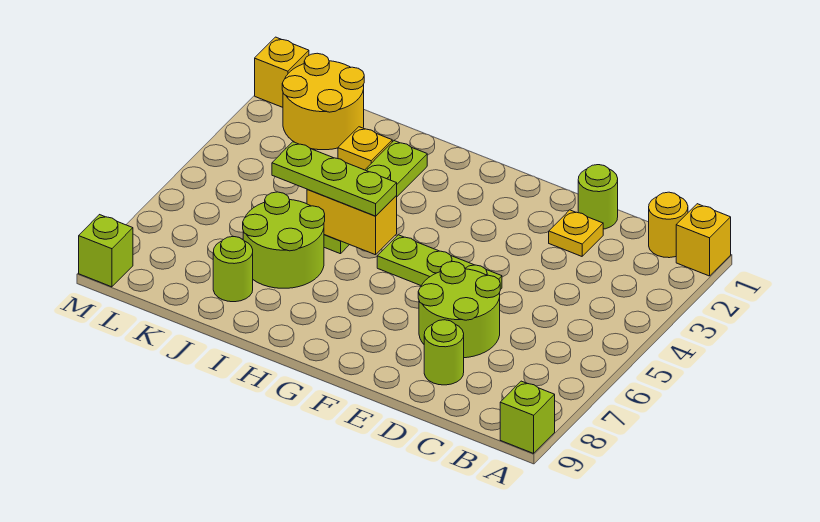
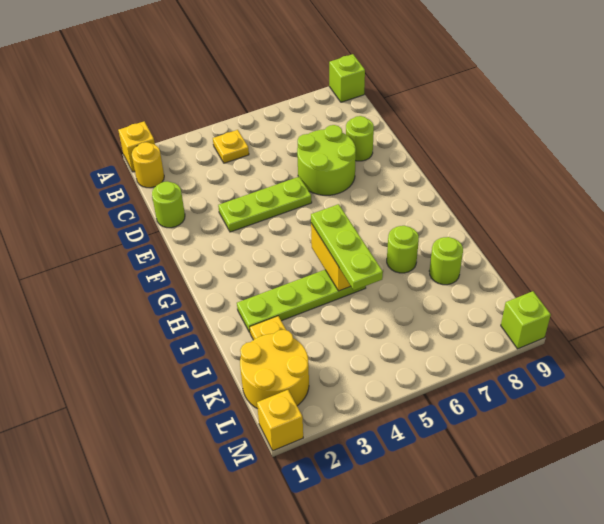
yellow plate D2 level 1 -> yellow plate B4 level 1
lime plate E5:G5 level 1 -> lime plate E3:E5 level 1
lime round brick I6:J7 level 1 -> lime round brick I7 level 1

